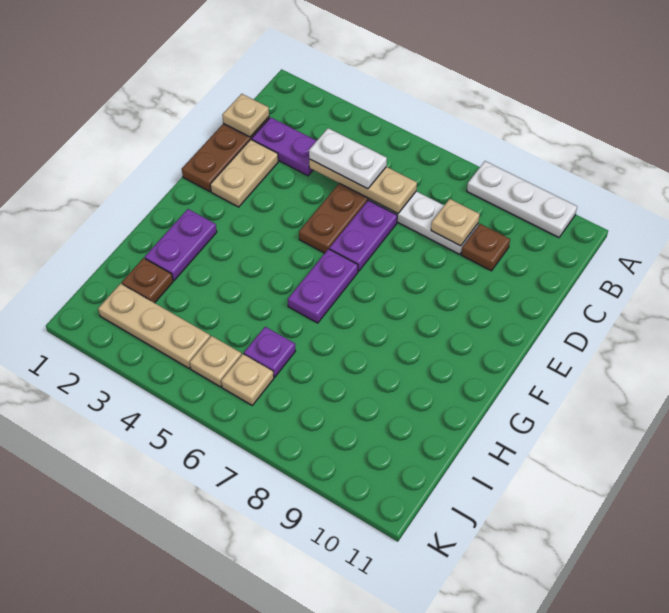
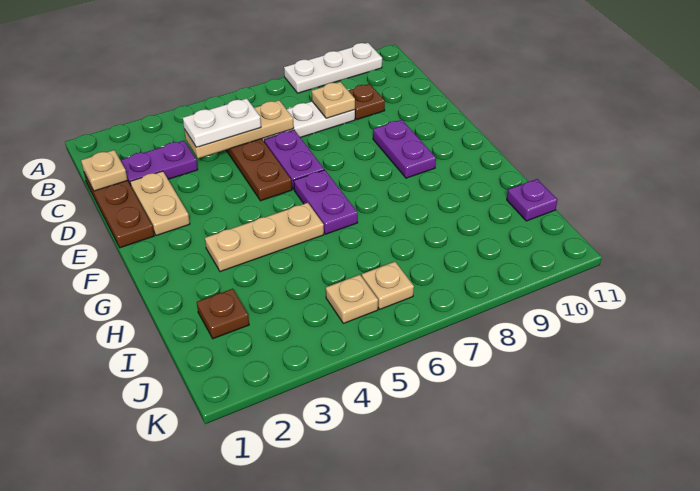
purple plate G2:H2 level 1 -> purple plate E9:F9 level 1
purple plate I6 level 1 -> purple plate I11 level 1
tan plate J2:J4 level 1 -> tan plate G3:G5 level 1

